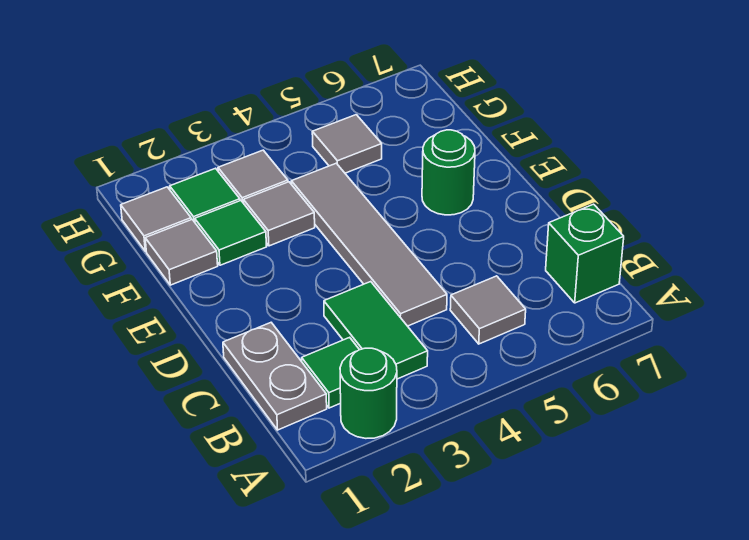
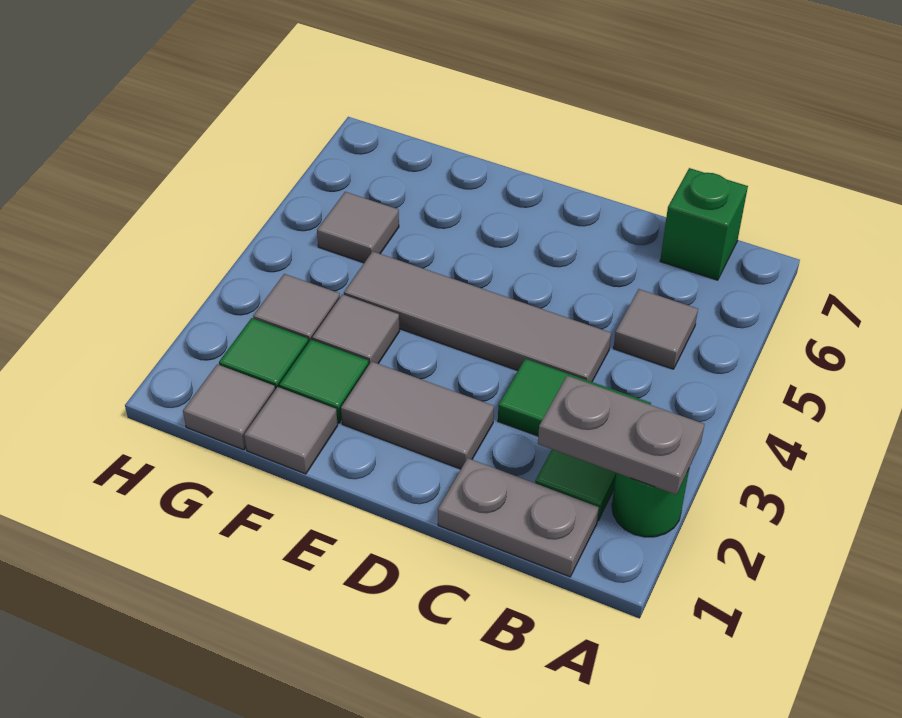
none -> grey plate A2:B2 level 2
none -> grey tile D2:E2 level 1
green round brick E6 level 1 -> none

